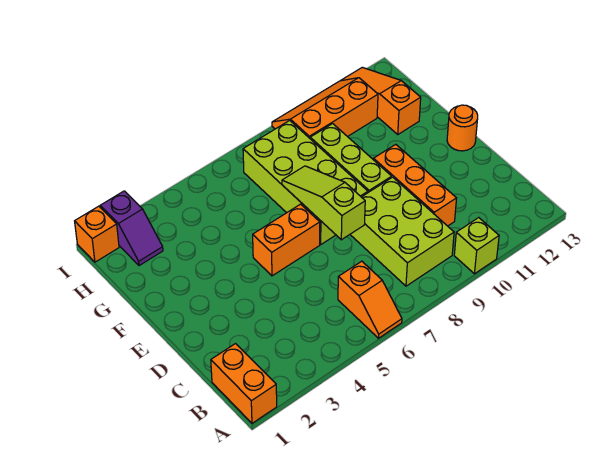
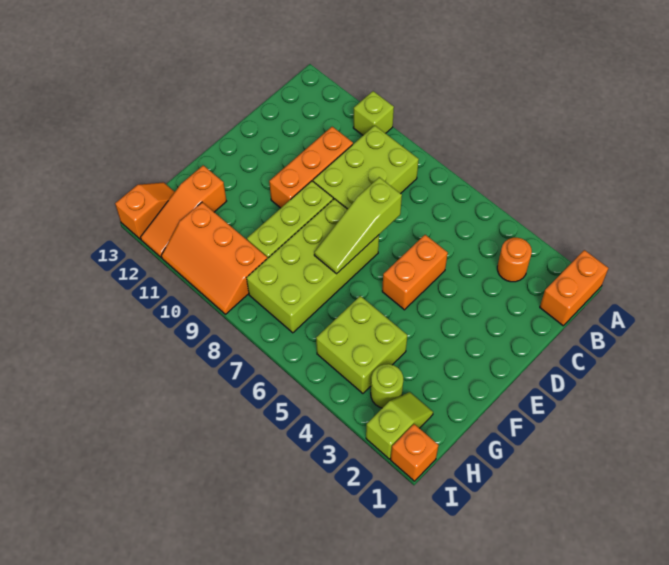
orange slope A6:B6 level 1 top B -> orange slope H13:I13 level 1 top I
orange brick E5:E6 level 1 -> orange brick D5:E5 level 1
orange round brick E13 level 1 -> orange round brick B3 level 1
none -> lime brick G4:H5 level 1
purple slope H2:I2 level 1 top I -> lime slope H2:I2 level 1 top I
none -> lime round brick H3 level 1

